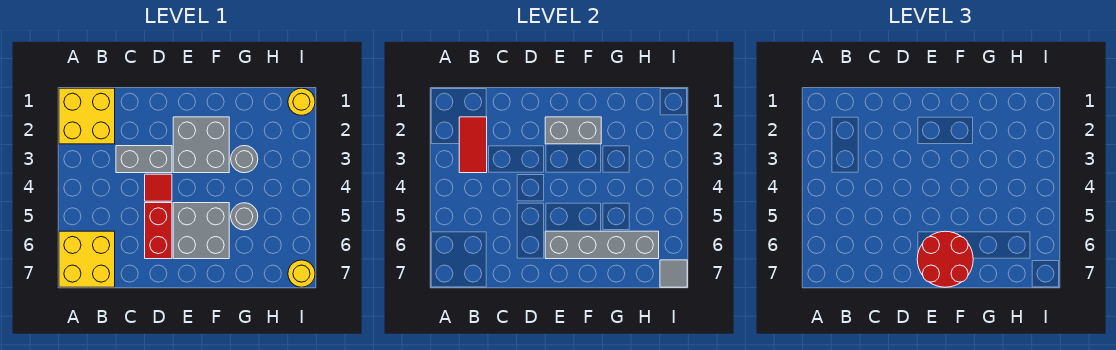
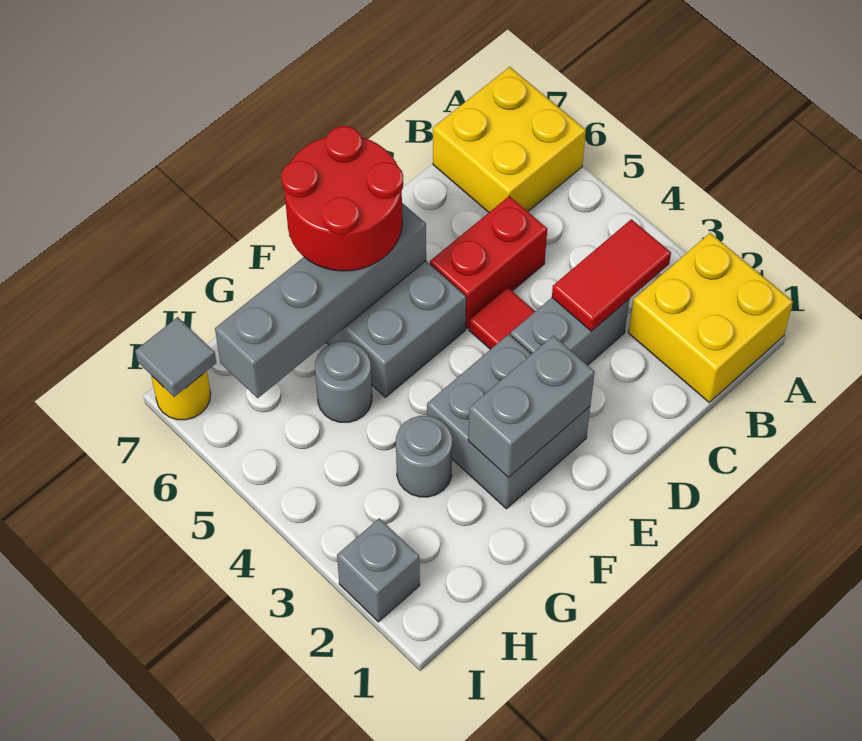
red tile B2:B3 level 2 -> red tile B3:C3 level 2
red brick D5:D6 level 1 -> red brick C5:D5 level 1
yellow round brick I1 level 1 -> none
none -> grey brick I2 level 1

